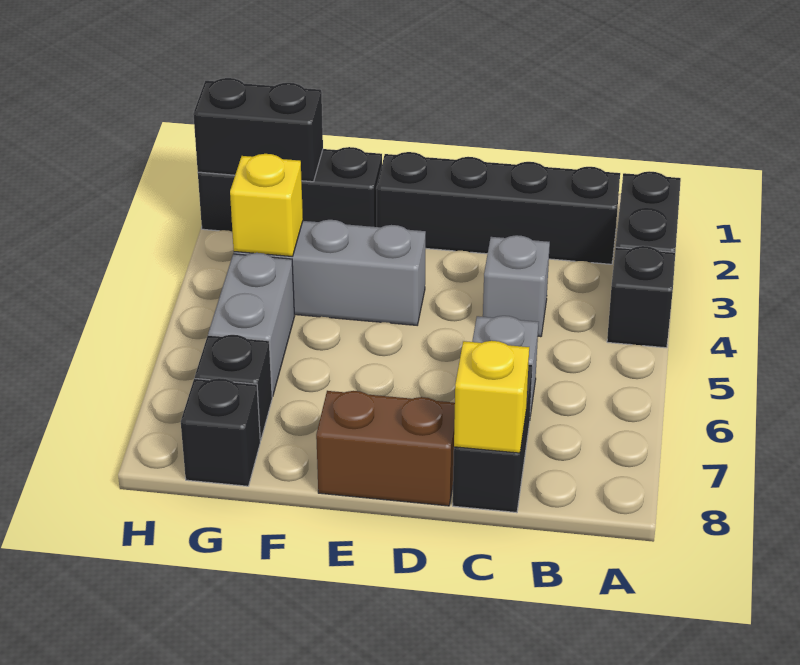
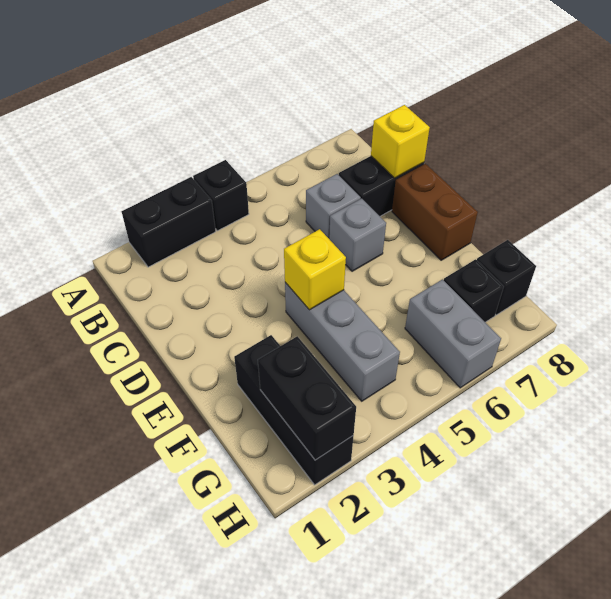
black brick B2:E2 level 1 -> none
grey brick C4 level 1 -> grey brick D6 level 1
yellow brick G4 level 2 -> yellow brick E4 level 2
grey brick G5:G6 level 1 -> grey brick G6:H6 level 1

